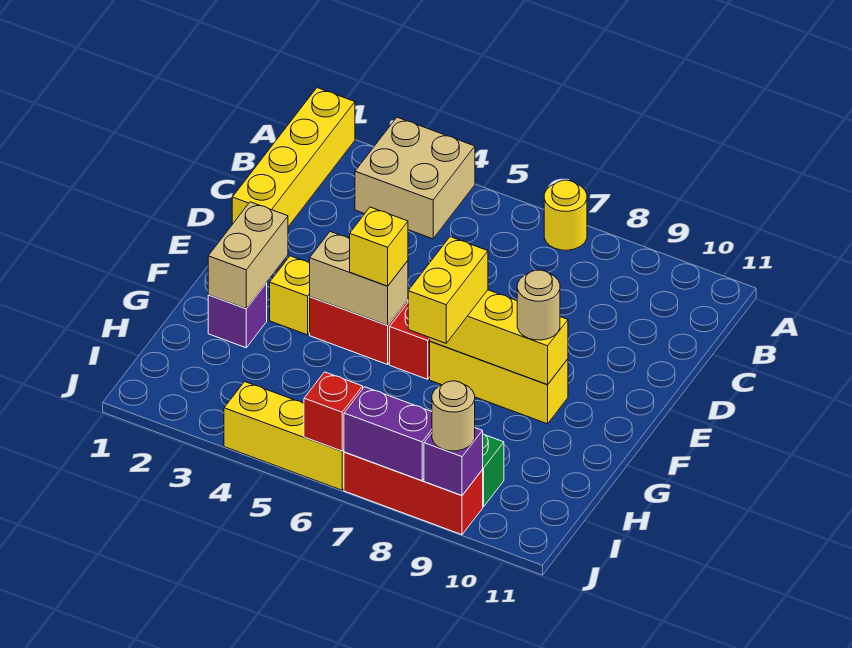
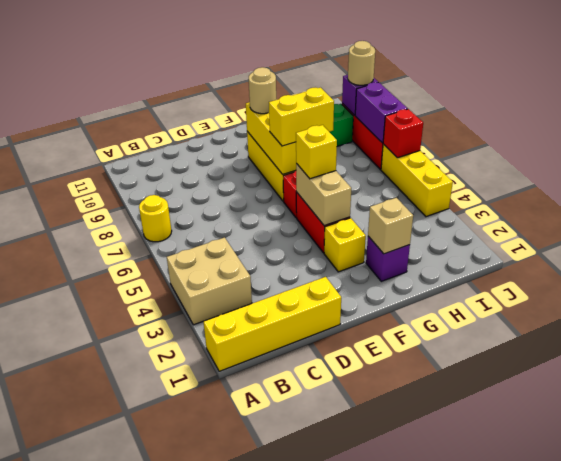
tan brick F2:G2 level 2 -> tan brick G2 level 2

